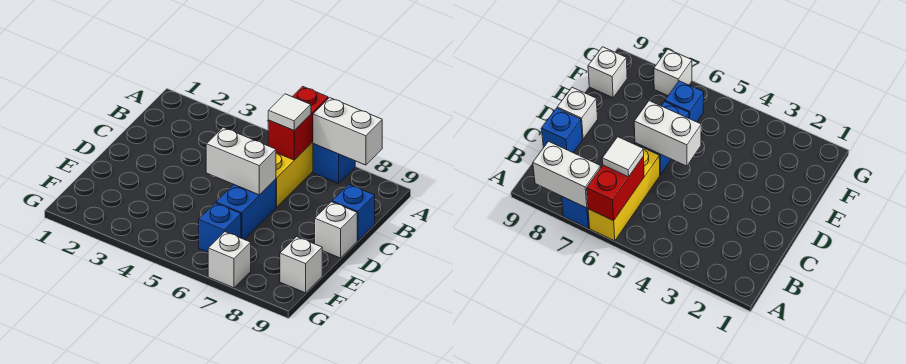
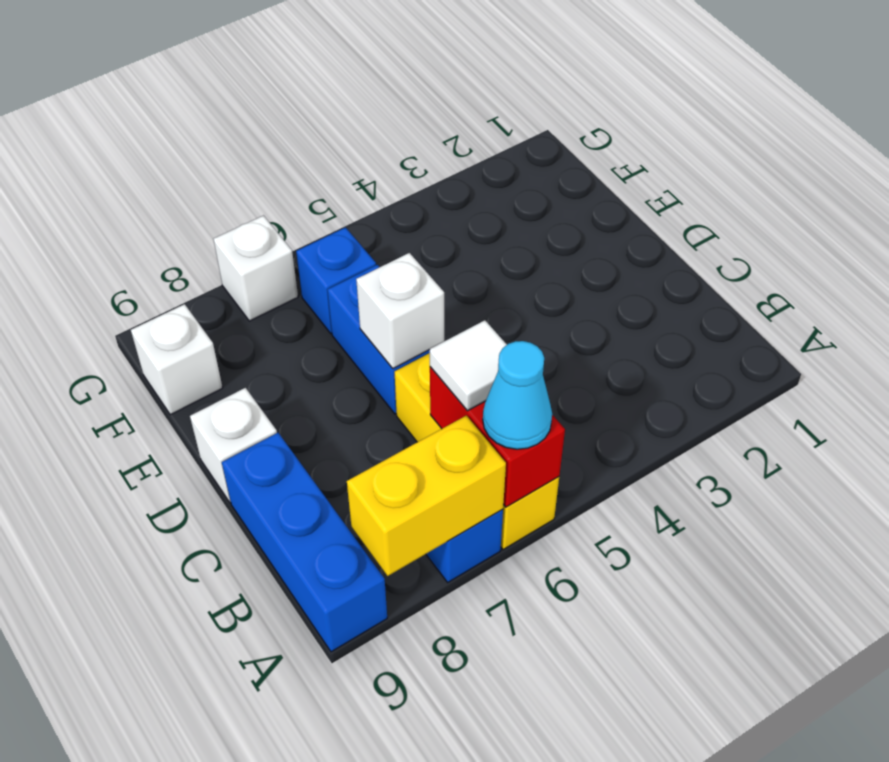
none -> cyan cone A6 level 3
white brick A7:A8 level 2 -> yellow brick A7:A8 level 2
blue brick C9 level 1 -> blue brick A9:C9 level 1
white brick D5:D6 level 2 -> white brick D6 level 2

